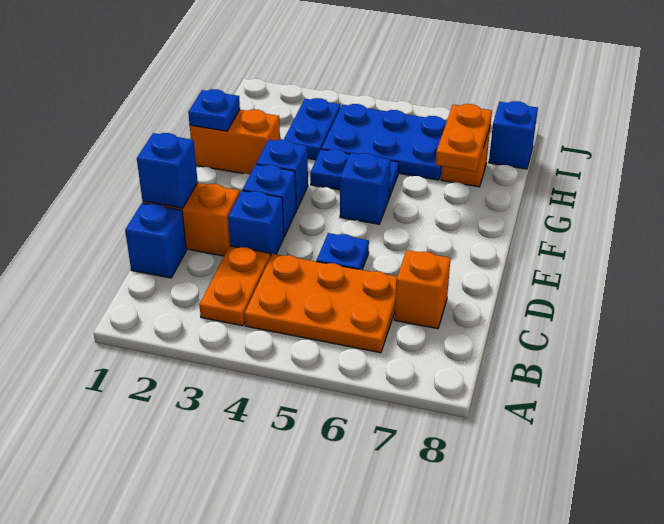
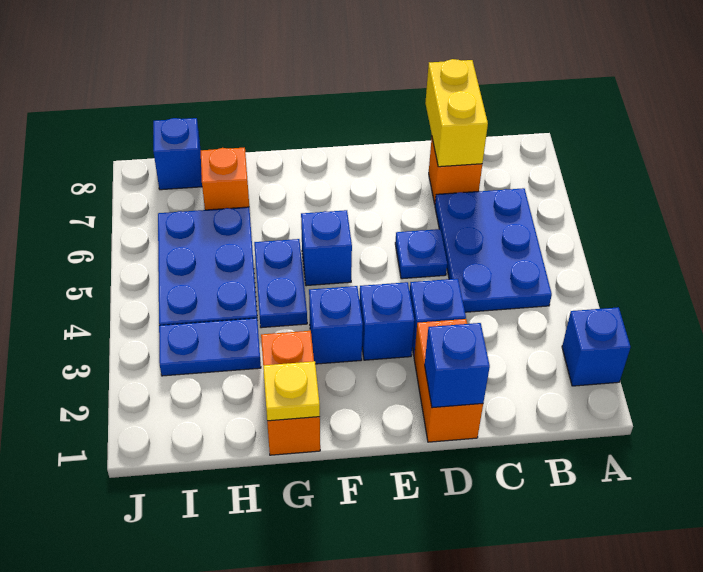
orange plate B3:C3 level 1 -> none
orange plate B4:C6 level 1 -> blue plate B4:C6 level 1
blue brick C1 level 1 -> blue brick A2 level 1
none -> yellow brick C7:C8 level 2
blue plate G1 level 2 -> yellow plate G1 level 2
orange plate G7:H7 level 2 -> none

